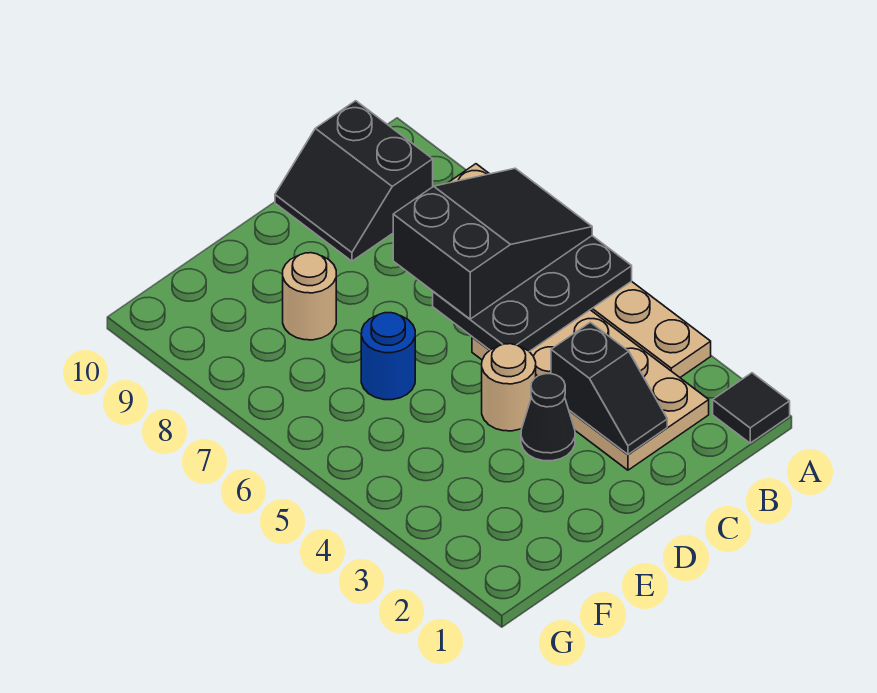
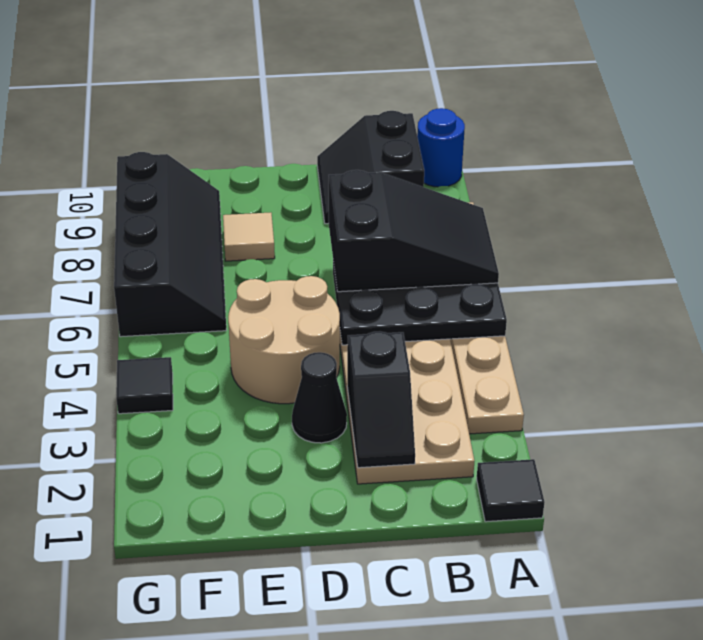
tan round brick D4 level 1 -> tan round brick D4:E5 level 1
blue round brick E6 level 1 -> blue round brick A10 level 1
tan round brick E8 level 1 -> tan tile E8 level 1
none -> black slope F6:G9 level 1 top G
none -> black tile G4 level 1

